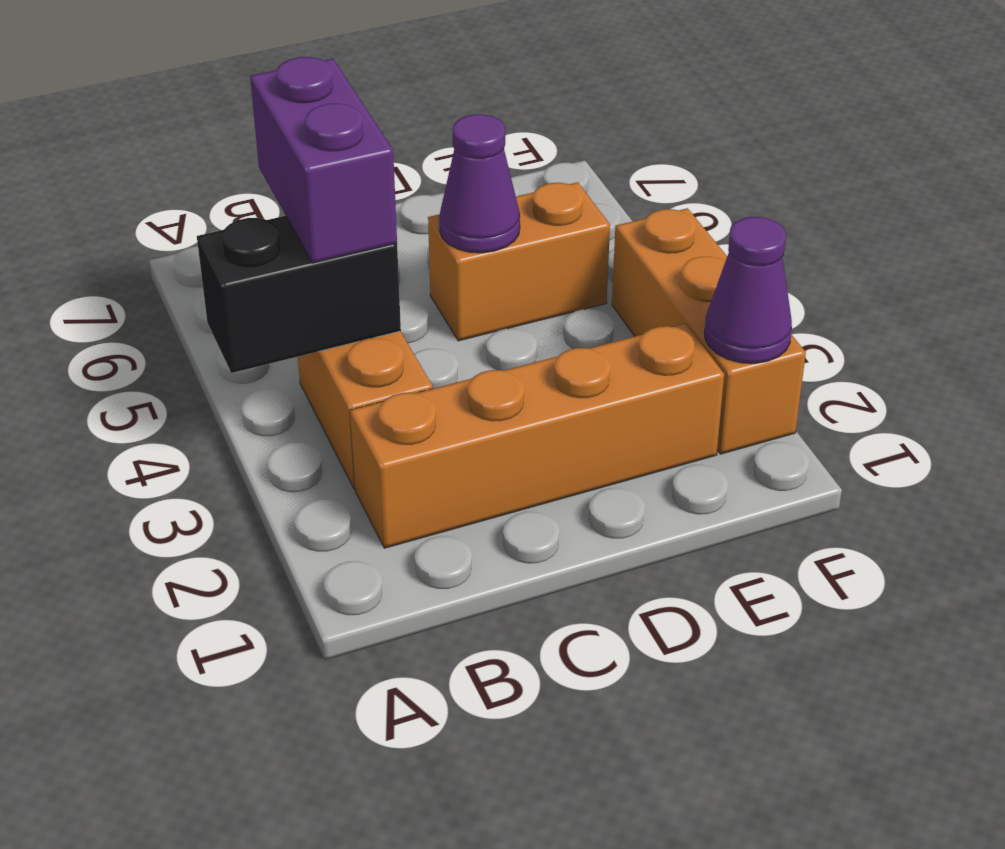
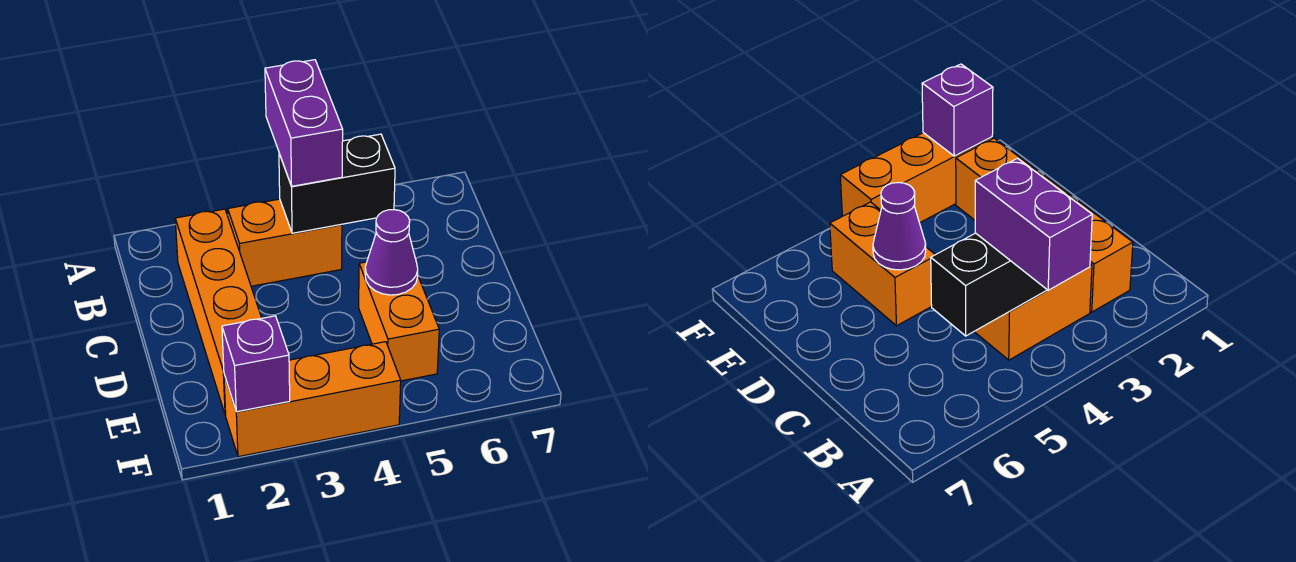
black brick A4:B4 level 2 -> black brick B4:B5 level 2
purple brick B4:B5 level 3 -> purple brick A4:B4 level 3
purple cone F2 level 2 -> purple brick F2 level 2

